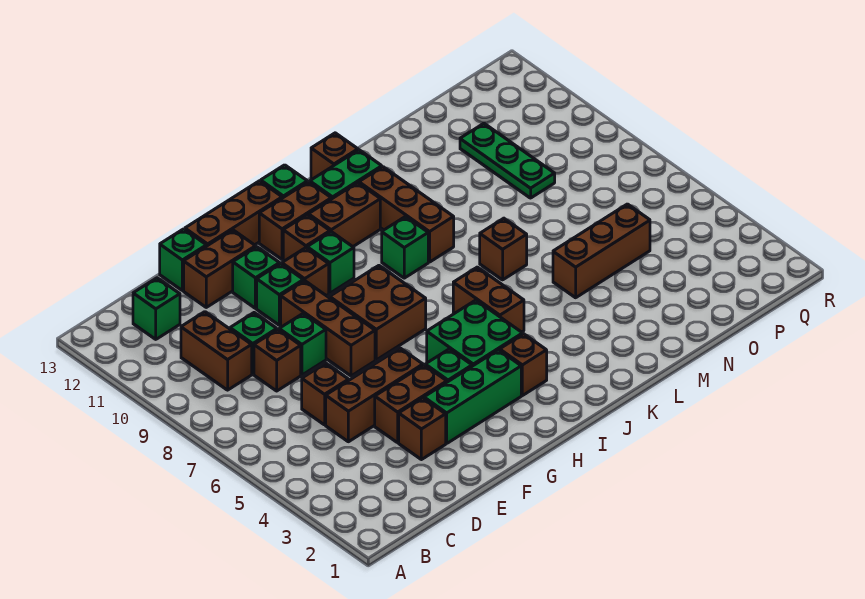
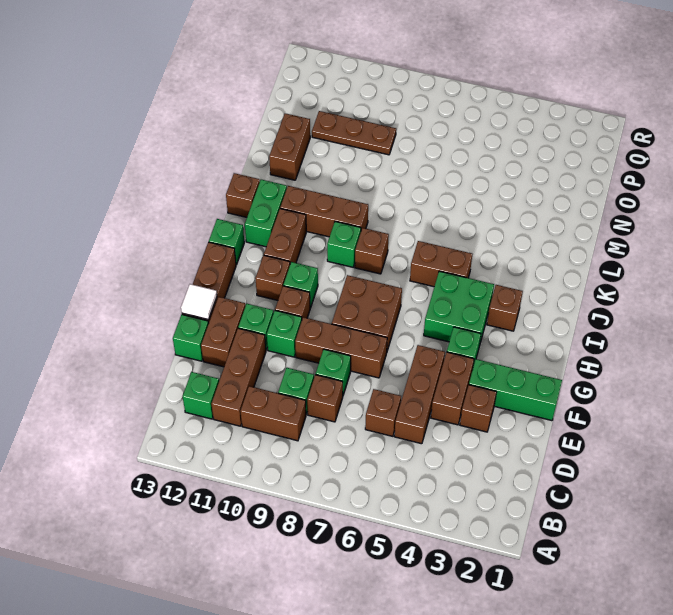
green brick F3:H3 level 1 -> green brick F1:F3 level 1
none -> white tile F13 level 2
brown brick H12:I12 level 1 -> brown brick M12:N12 level 1
brown brick L7 level 1 -> brown brick J8 level 1
brown brick M5:O5 level 1 -> brown brick C11:E11 level 1
green plate O9:O11 level 1 -> brown plate O9:O11 level 1

